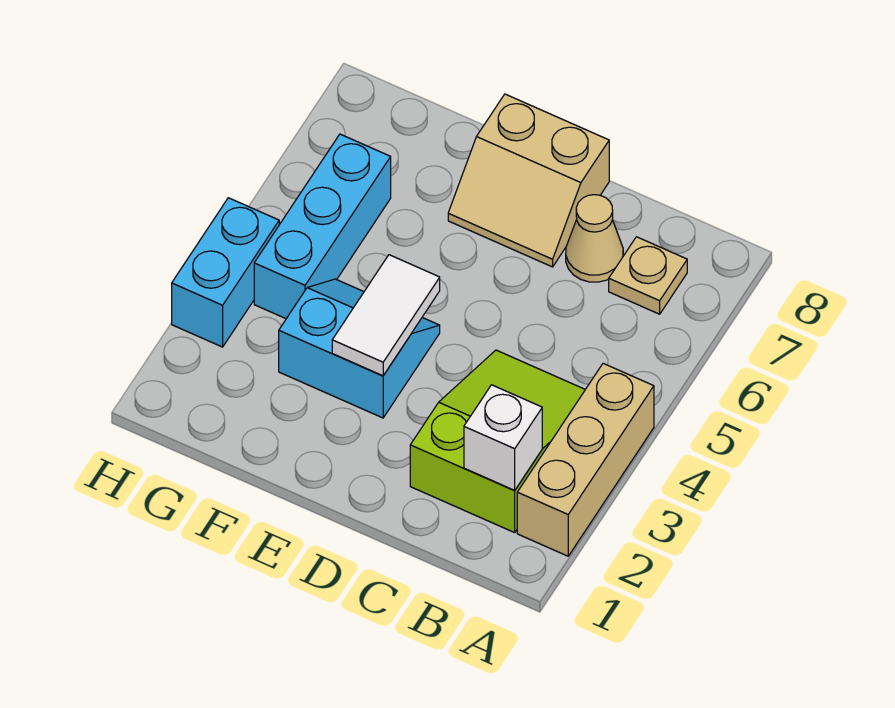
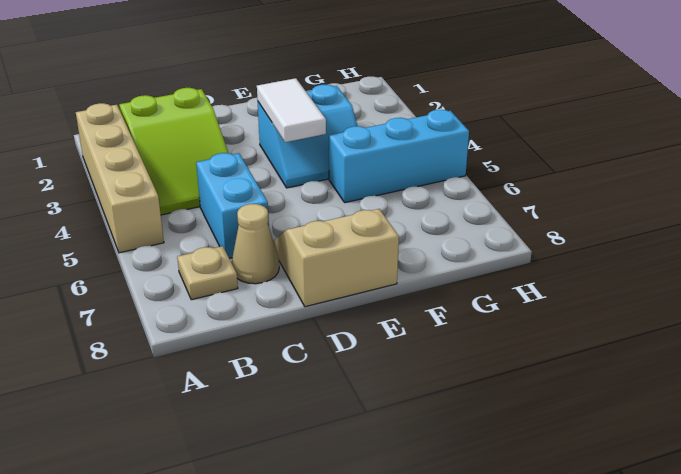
tan brick A2:A4 level 1 -> tan brick A2:A5 level 1
white brick B2 level 2 -> none
cyan brick G4:G6 level 1 -> cyan brick F5:H5 level 1
cyan brick H3:H4 level 1 -> cyan brick C5:C6 level 1

